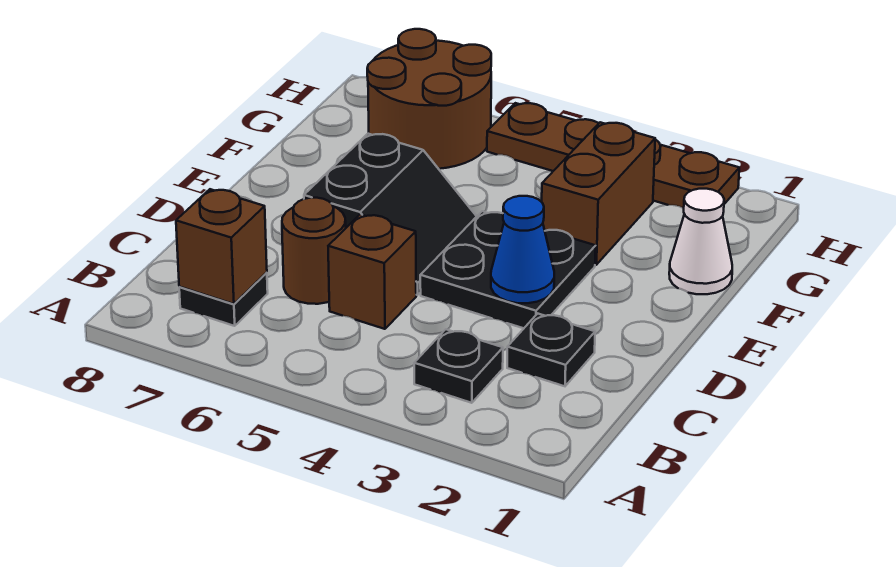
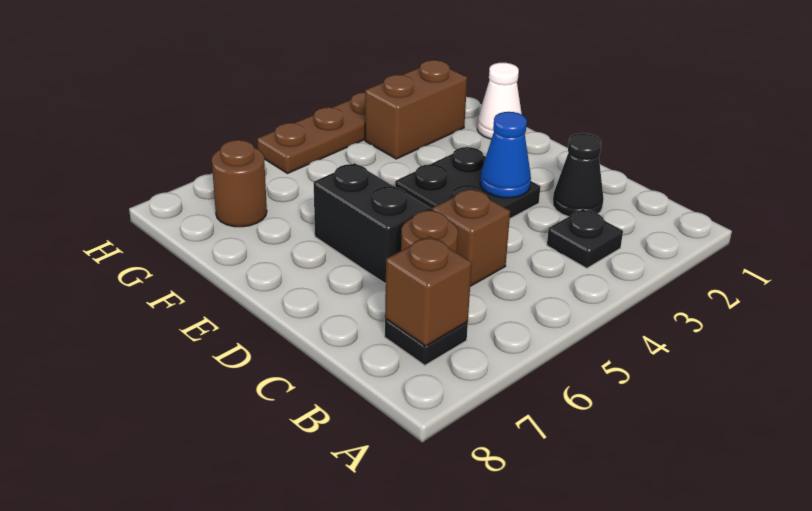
black plate C2 level 1 -> black cone C2 level 1
brown brick F3:G3 level 1 -> brown brick G2:G3 level 1
brown round brick G6:H7 level 1 -> brown round brick G7 level 1

